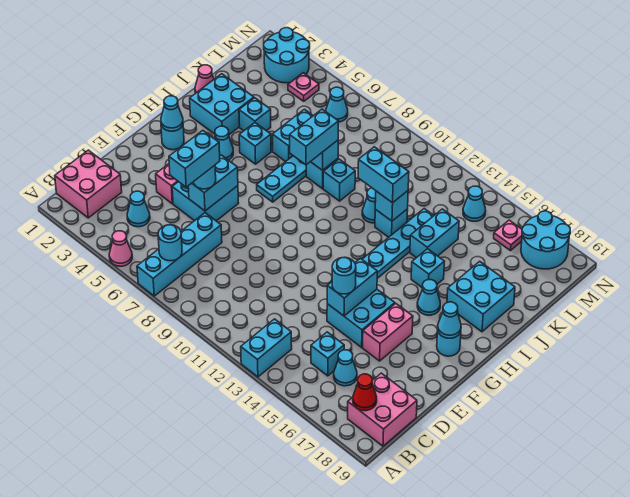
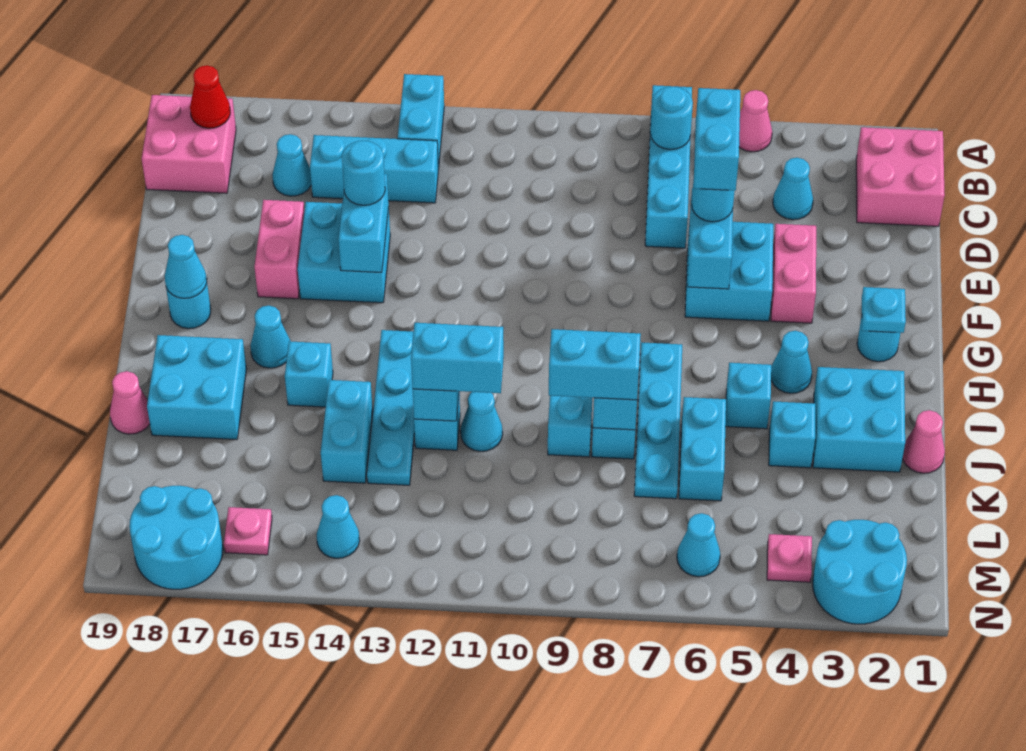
cyan brick C15 level 1 -> cyan brick C13:C15 level 1
cyan cone G2 level 2 -> cyan plate G2 level 2
cyan brick I8:J8 level 3 -> cyan brick J8:J9 level 3
none -> pink cone J19 level 1

